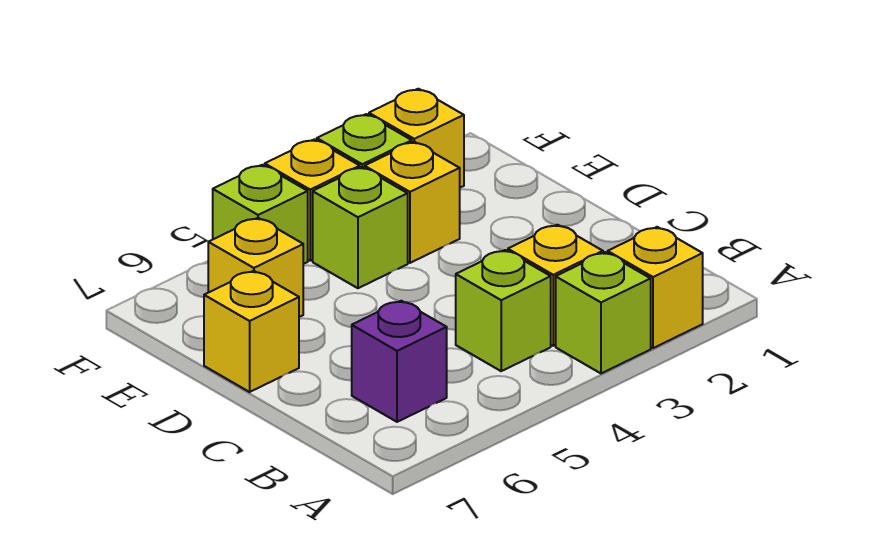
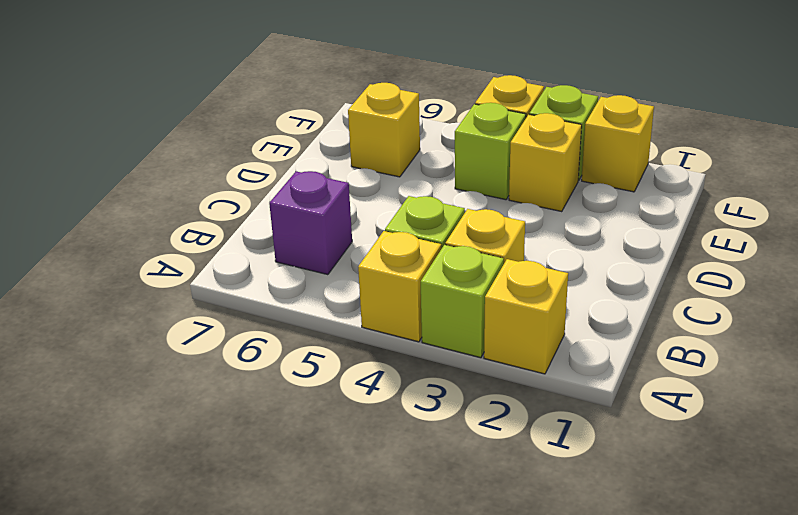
yellow brick D7 level 1 -> yellow brick A4 level 1
lime brick F5 level 1 -> none

